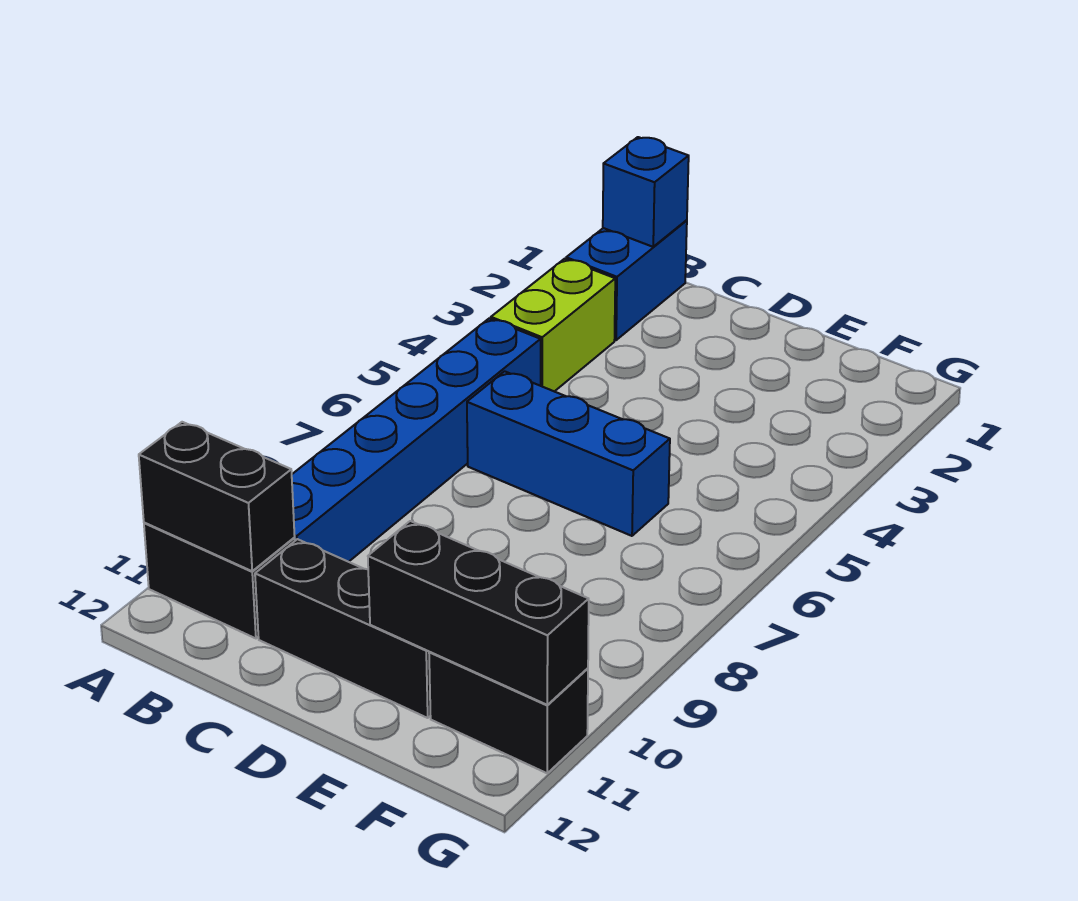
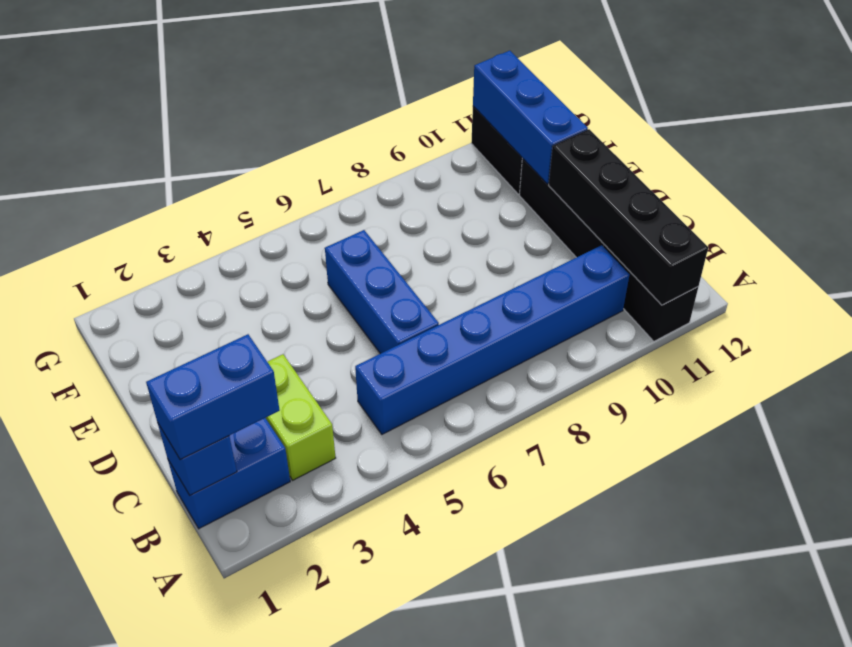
black brick A11:B11 level 2 -> black brick A11:D11 level 2
none -> blue brick B1:B2 level 3
lime brick B3:B4 level 1 -> lime brick B3:C3 level 1
black brick E11:G11 level 2 -> blue brick E11:G11 level 2

